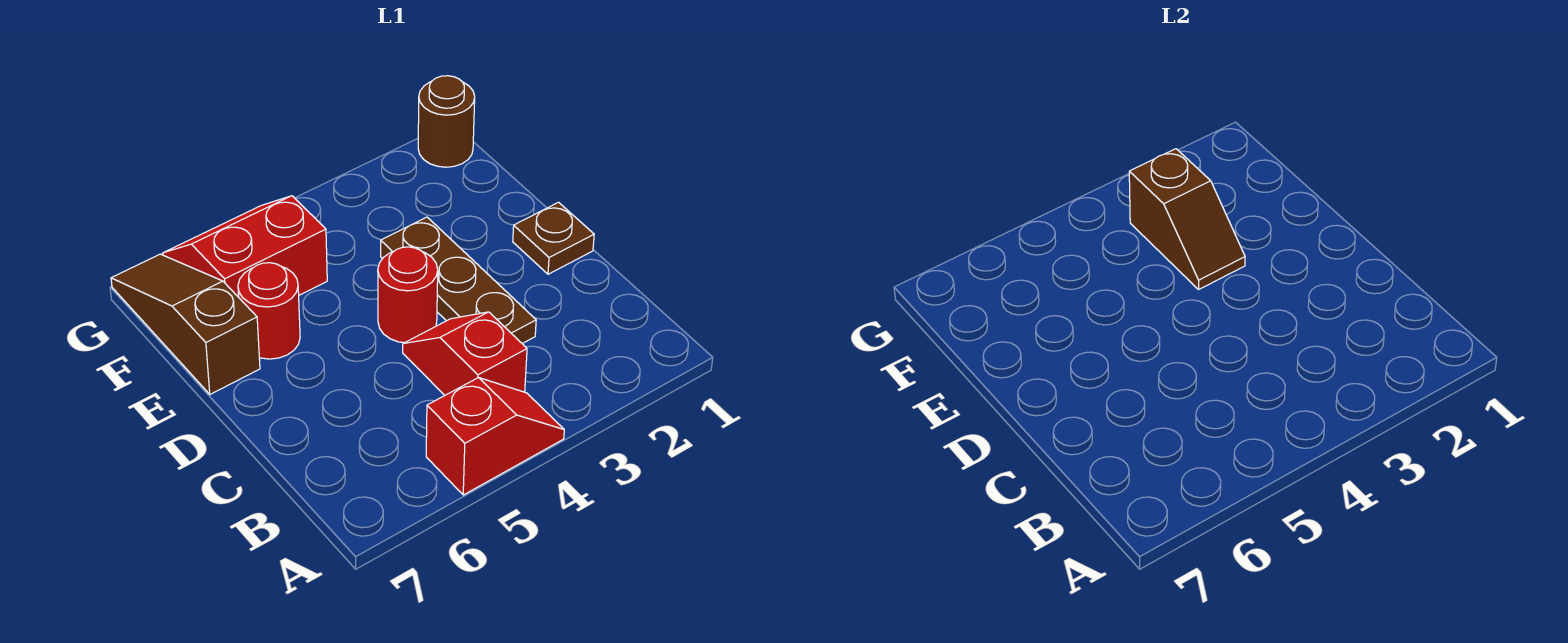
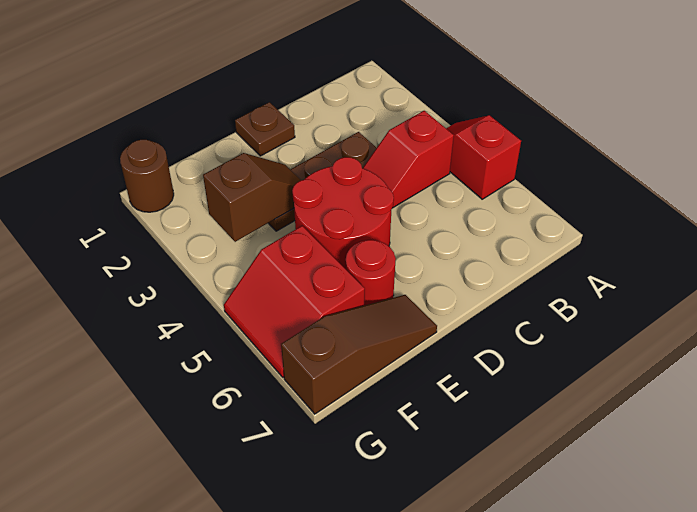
red round brick D4 level 1 -> red round brick D4:E5 level 1
brown slope E7:G7 level 1 top E -> brown slope E7:G7 level 1 top G

